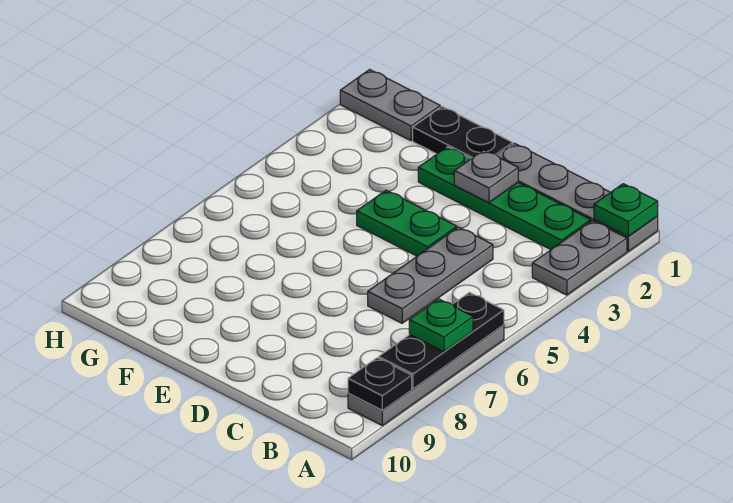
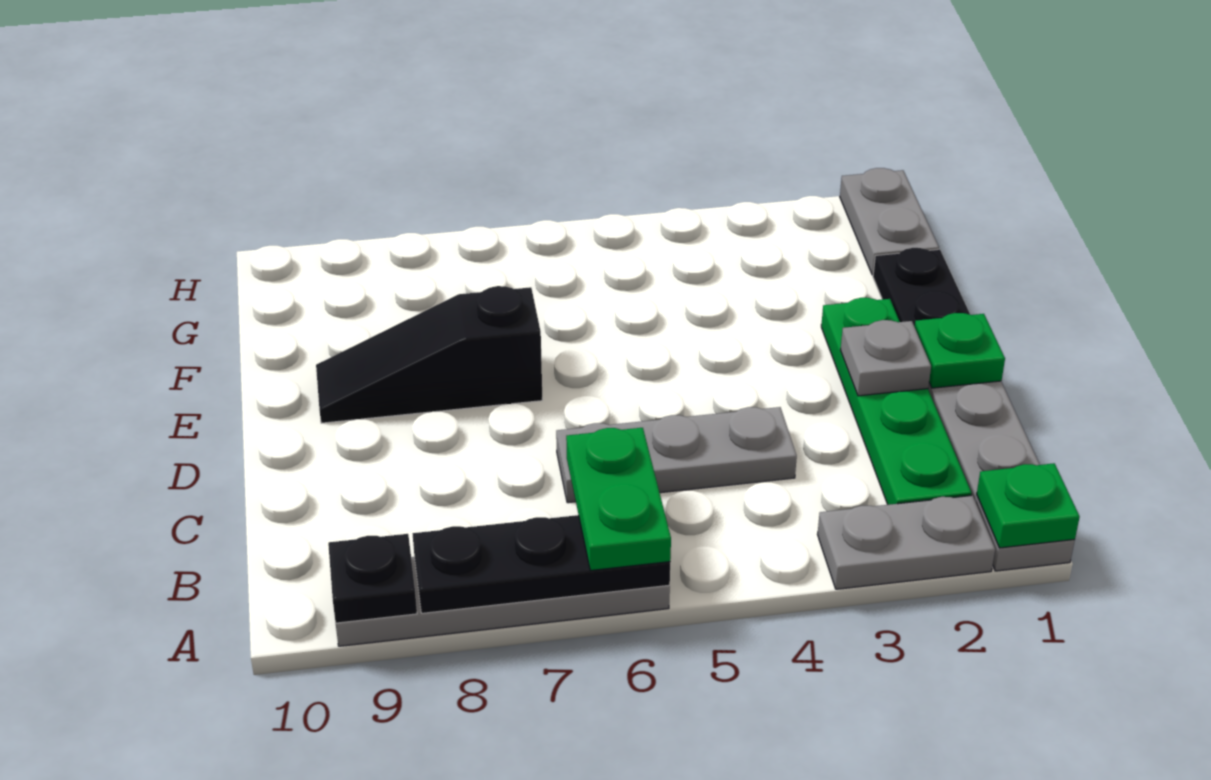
green plate A7 level 3 -> green plate D1 level 2
green plate D4:E4 level 1 -> green plate A6:B6 level 3
none -> black slope E7:E9 level 1 top 7

